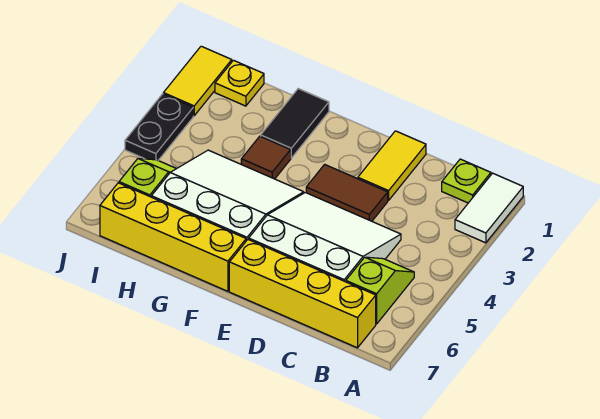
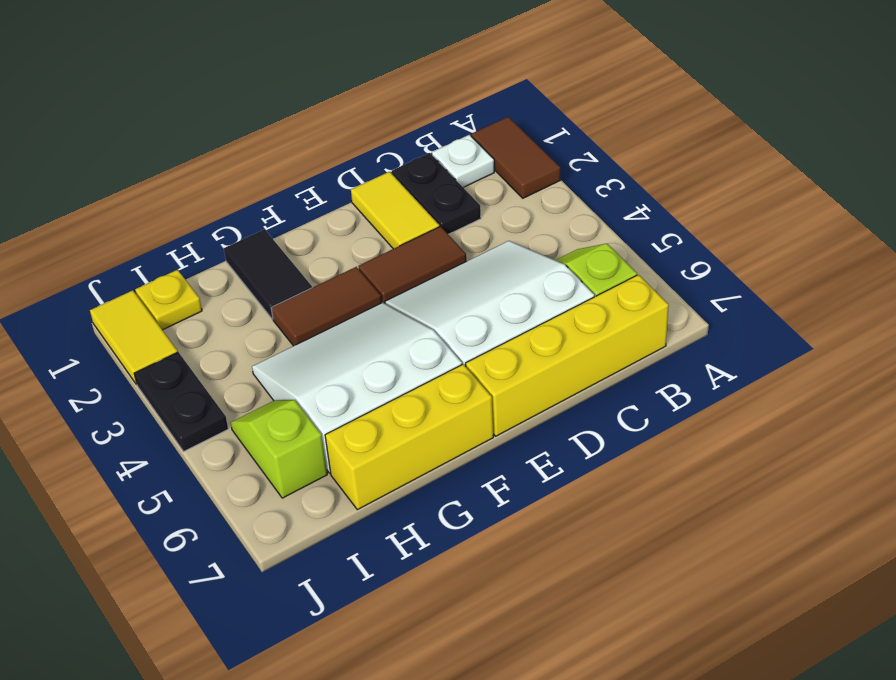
white tile A1:A2 level 1 -> brown tile A1:A2 level 1
lime plate B1 level 1 -> white plate B1 level 1
none -> black plate C1:C2 level 1
yellow brick F7:I7 level 1 -> yellow brick F7:H7 level 1
brown tile G3 level 1 -> brown tile F3:G3 level 1

